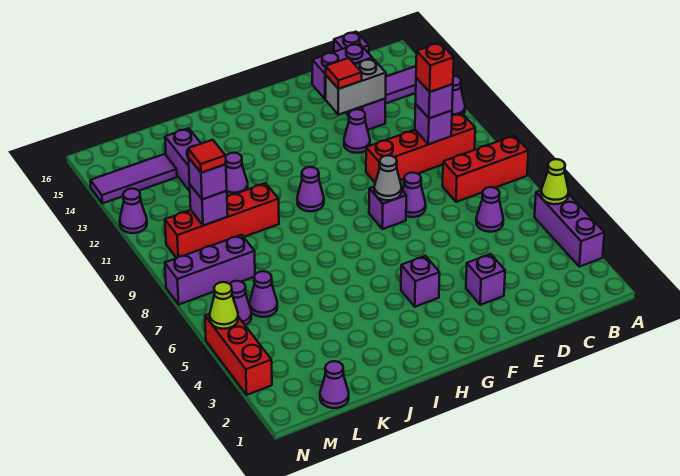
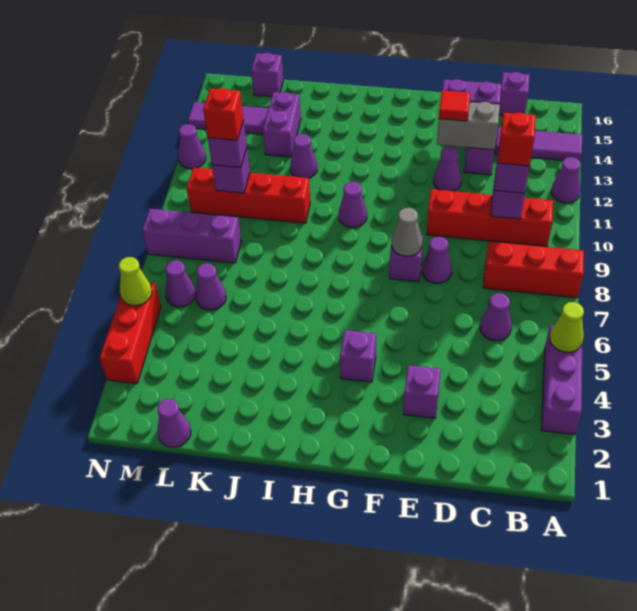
red tile L10 level 4 -> red brick L10 level 4
none -> purple brick L16 level 1

